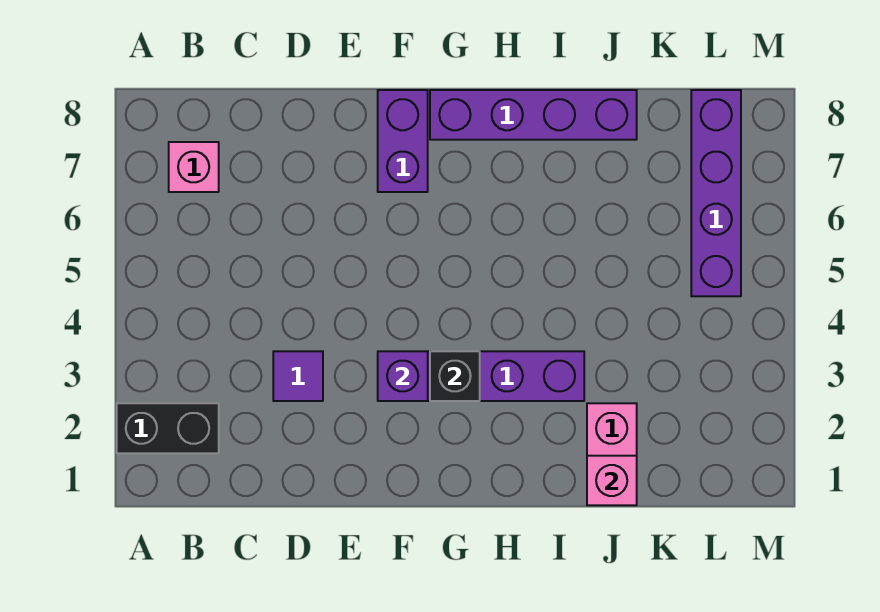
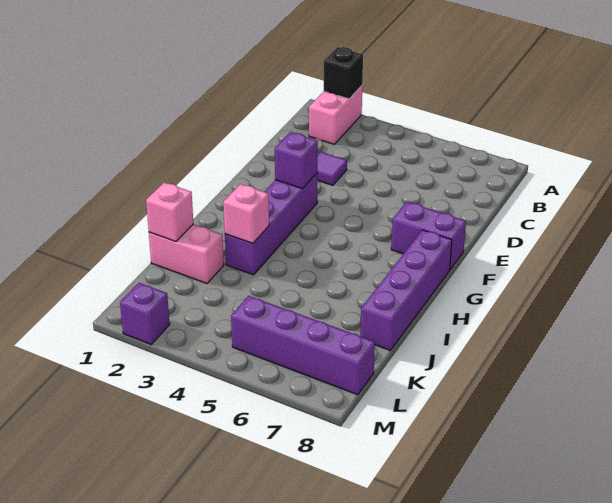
black brick A2:B2 level 1 -> pink brick A2:B2 level 1
pink brick B7 level 1 -> pink brick I3 level 2
black brick G3 level 2 -> black brick A2 level 2
none -> purple brick M2 level 1

